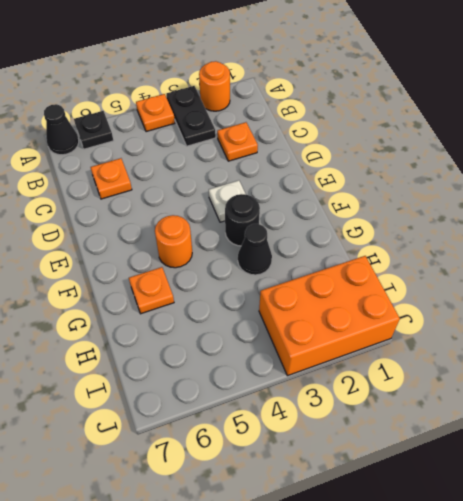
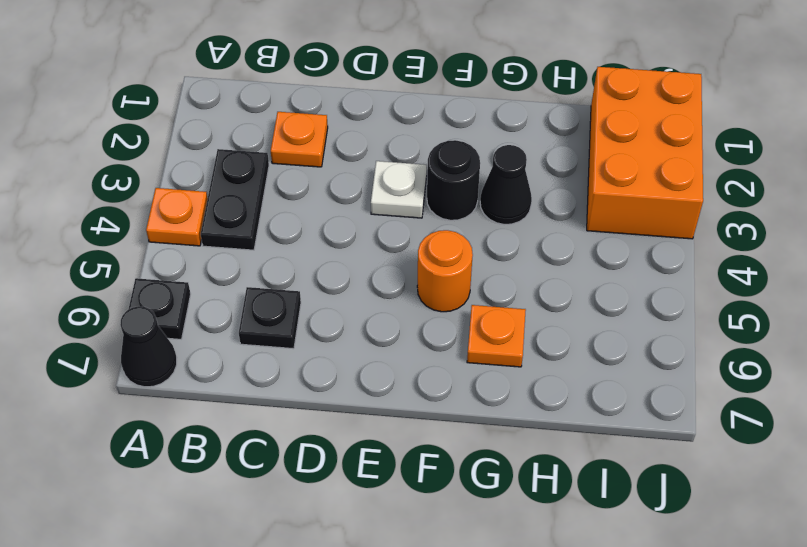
orange round brick A2 level 1 -> none
black plate A3:B3 level 1 -> black plate B3:B4 level 1
orange plate C6 level 1 -> black plate C6 level 1

